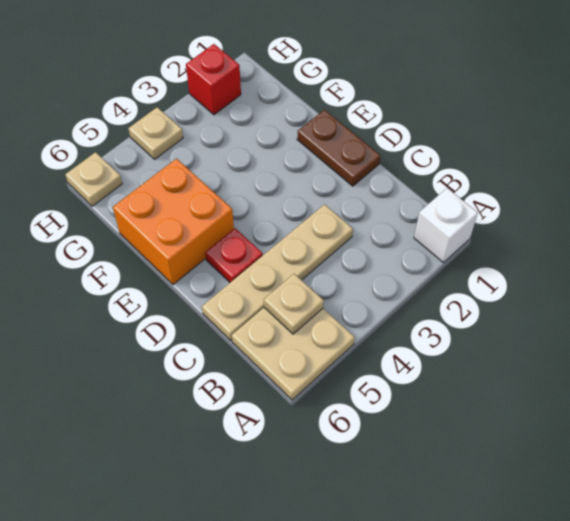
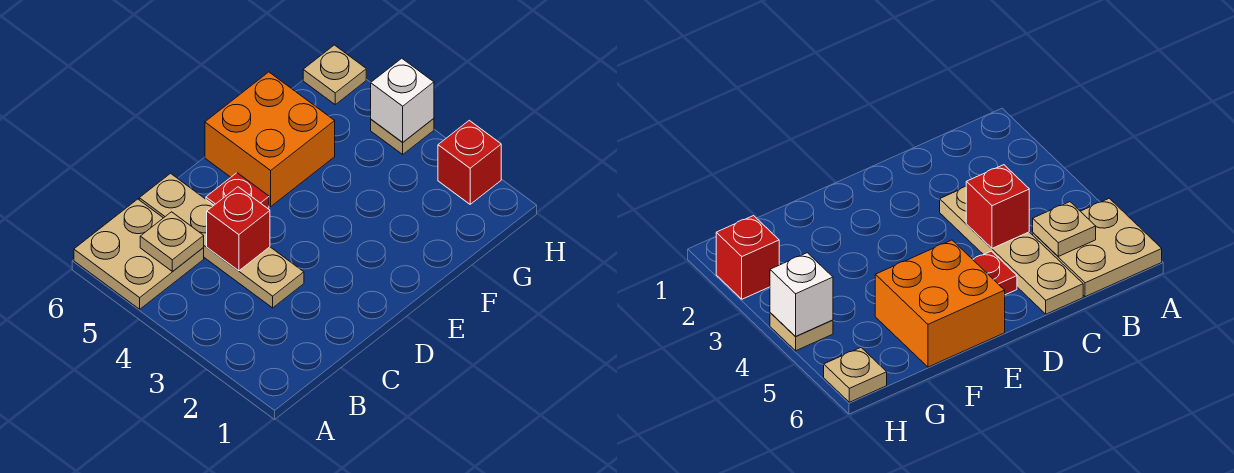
white brick A1 level 1 -> white brick H4 level 2
none -> red brick C4 level 2
brown plate D1:E1 level 1 -> none

